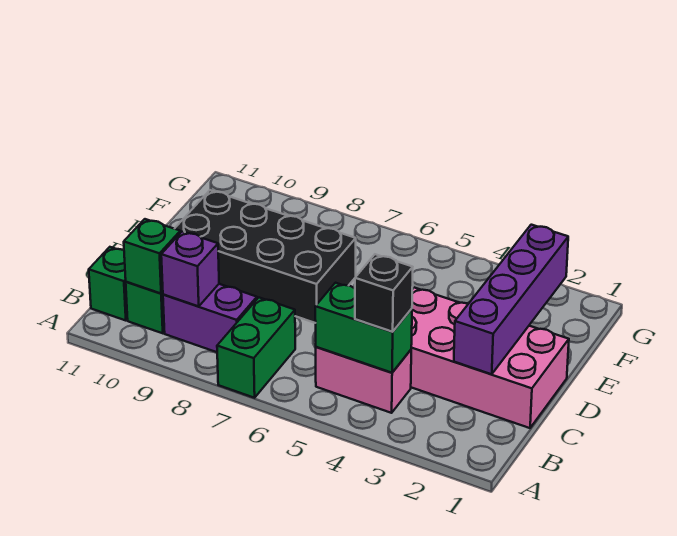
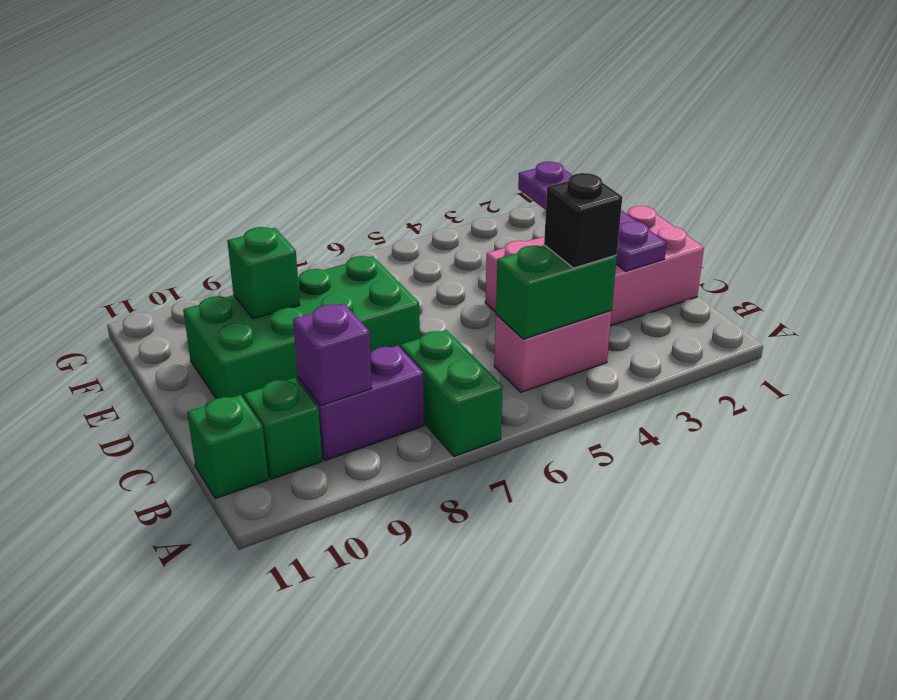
green brick B10 level 2 -> green brick E9 level 2
purple brick C2:F2 level 2 -> purple plate C2:F2 level 2
black brick D7:E10 level 1 -> green brick D7:E10 level 1

